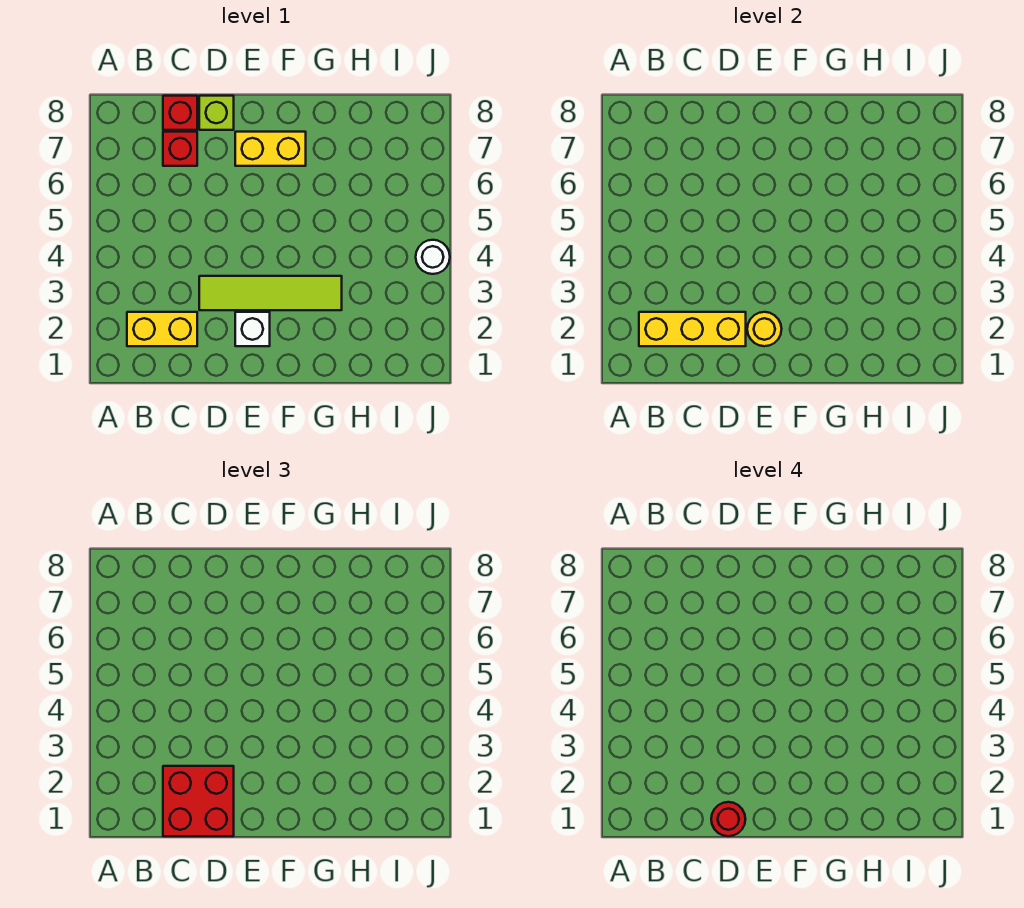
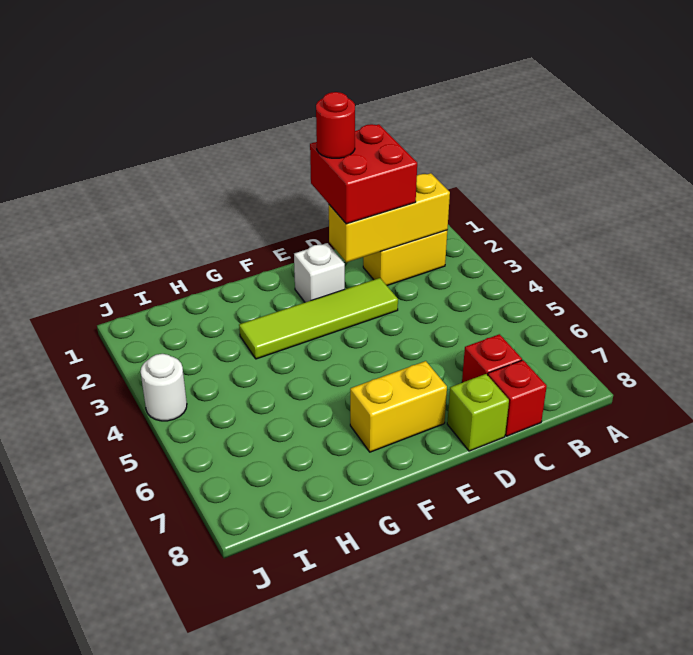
yellow round brick E2 level 2 -> none

